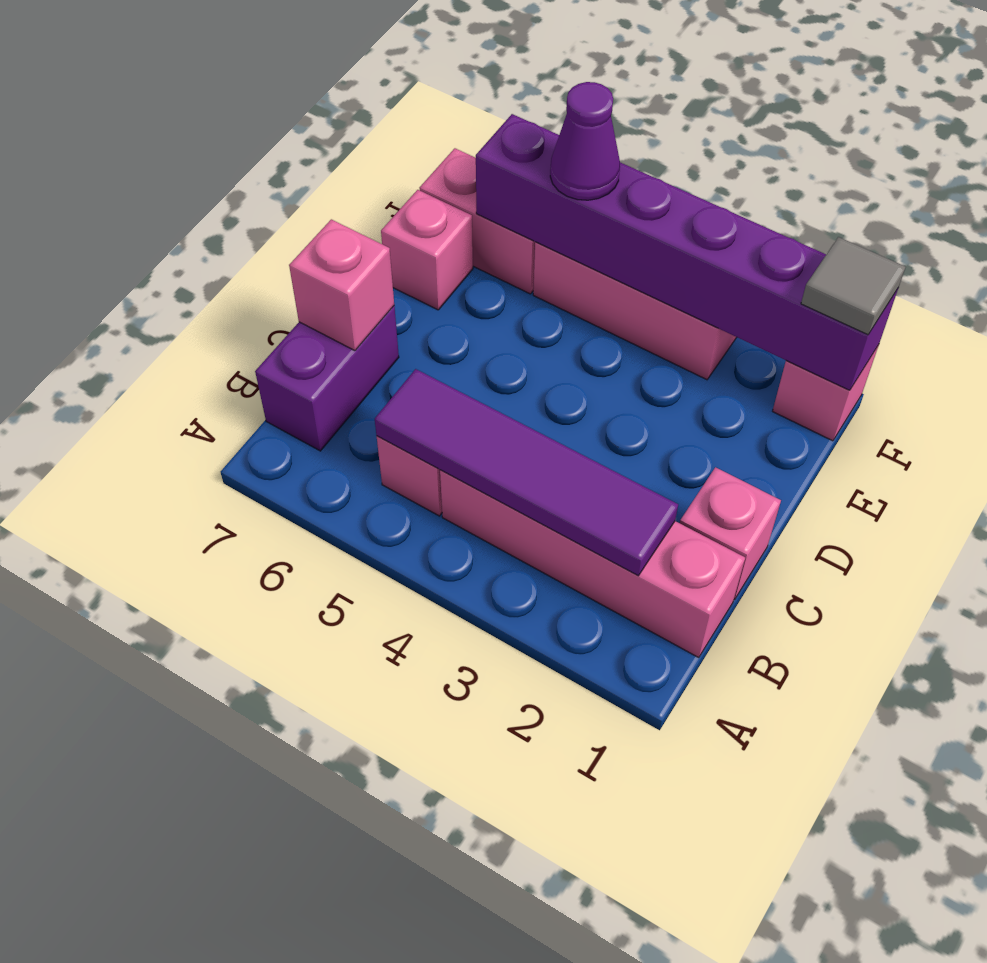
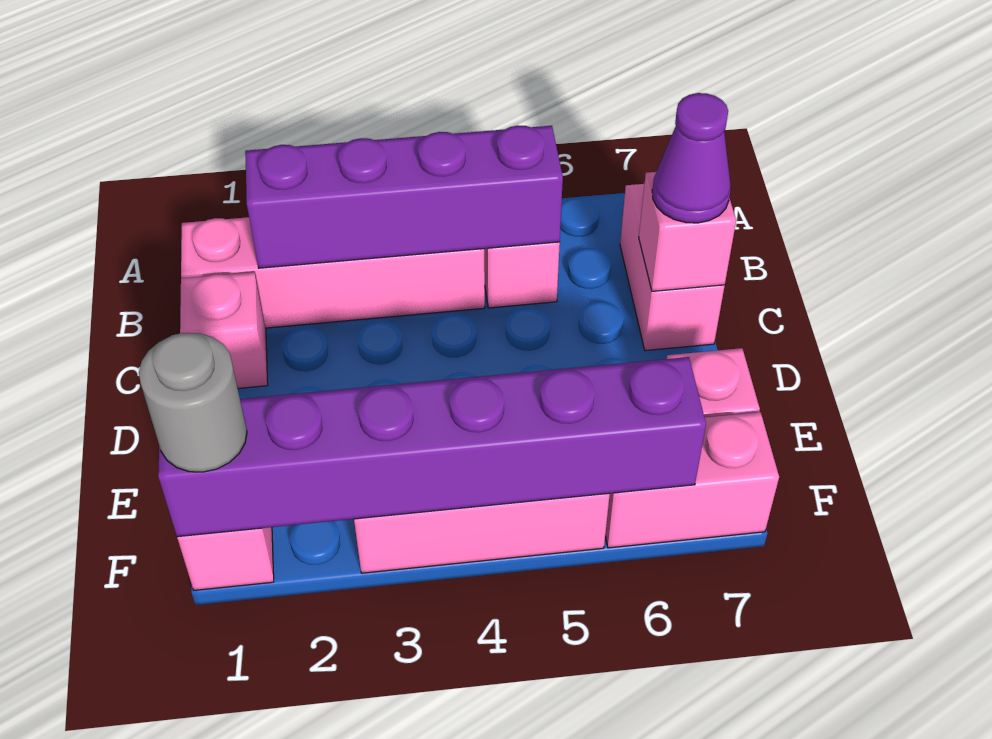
purple tile B2:B5 level 2 -> purple brick B2:B5 level 2
purple brick B7:C7 level 1 -> pink brick B7:C7 level 1
grey tile F1 level 3 -> grey round brick F1 level 3
purple cone F5 level 3 -> purple cone C7 level 3

